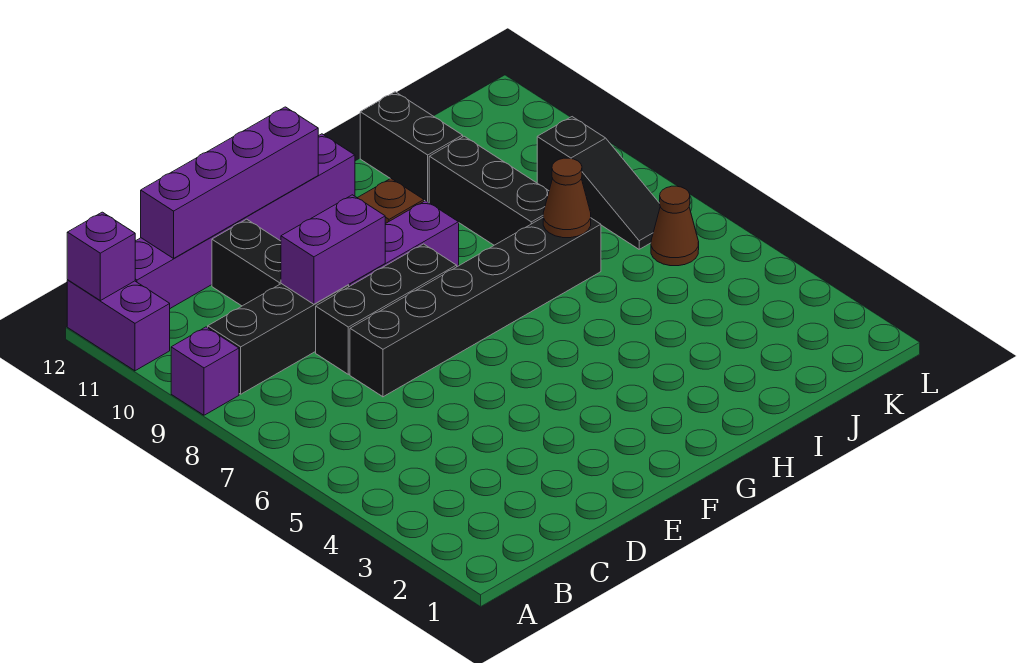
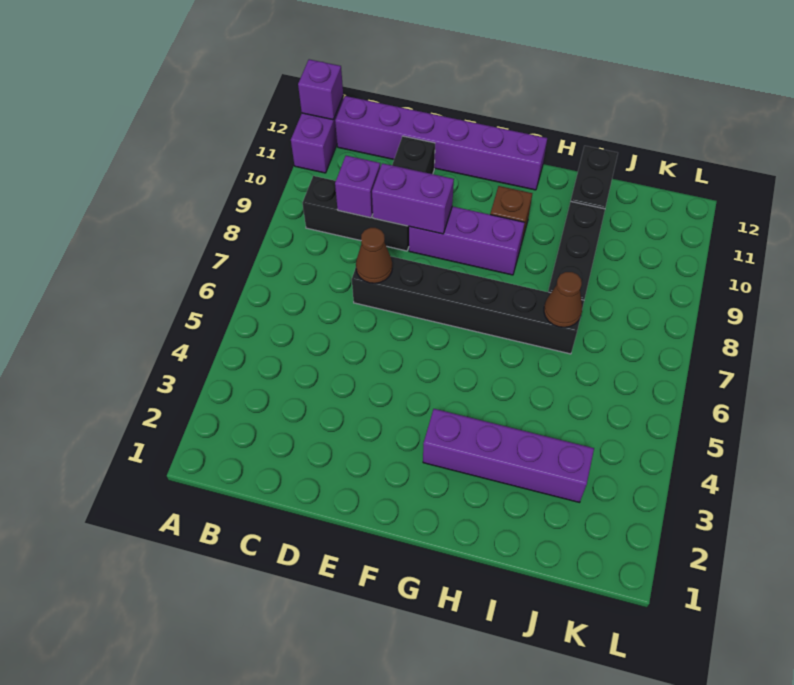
purple brick A9 level 1 -> purple brick C9 level 2
purple brick C12:F12 level 2 -> purple brick G3:J3 level 1
black brick D8:F8 level 1 -> none
brown cone K6 level 1 -> brown cone D7 level 2
black slope K7:K9 level 1 top 9 -> none

